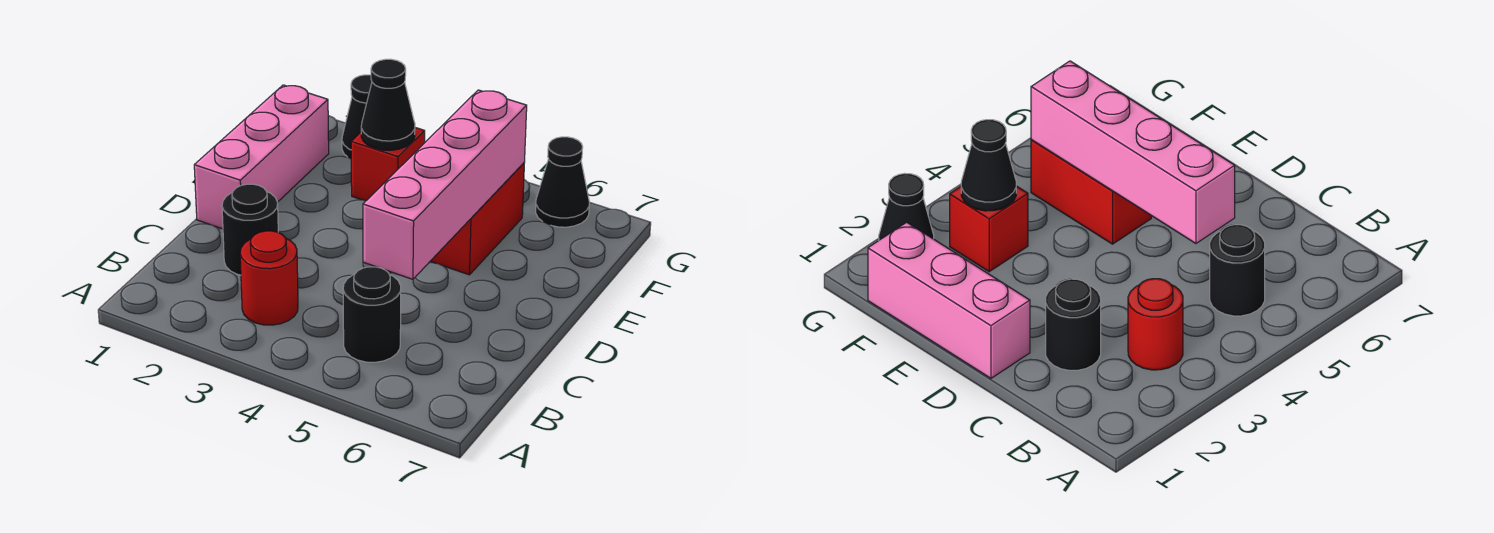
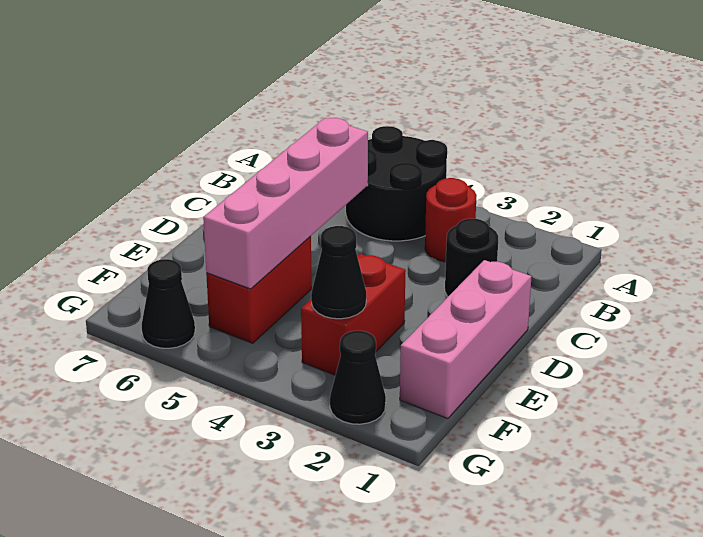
black round brick B5 level 1 -> black round brick A4:B5 level 1
red brick F3 level 1 -> red brick E3:F3 level 1

